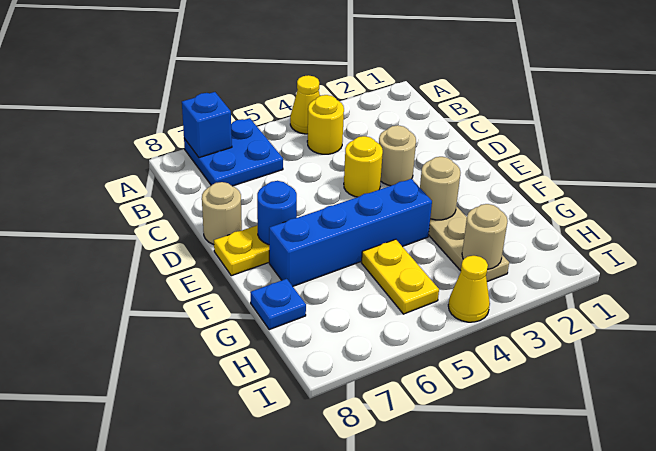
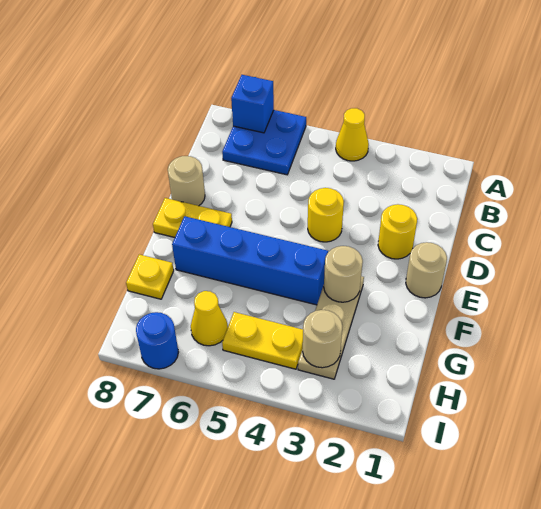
yellow round brick B4 level 1 -> yellow round brick D2 level 1
tan round brick D3 level 1 -> tan round brick E1 level 1
blue round brick E7 level 2 -> blue round brick I7 level 1
yellow plate G5:H5 level 1 -> yellow plate H4:H5 level 1
blue plate G8 level 1 -> yellow plate G8 level 1
yellow cone I4 level 1 -> yellow cone H6 level 1

